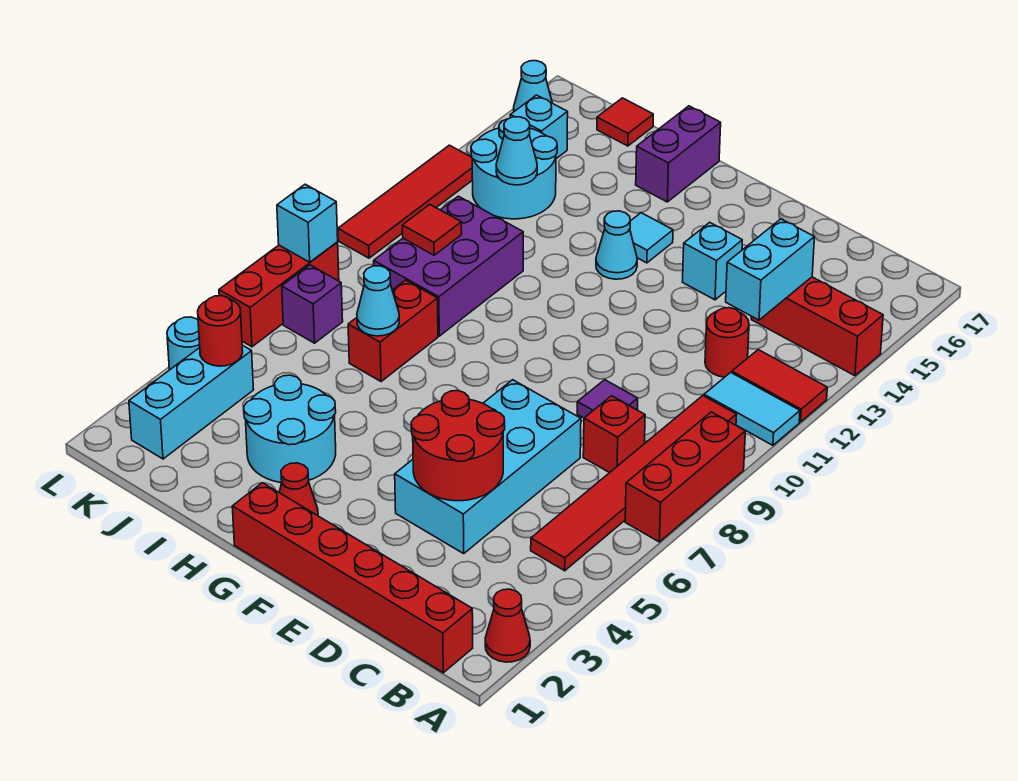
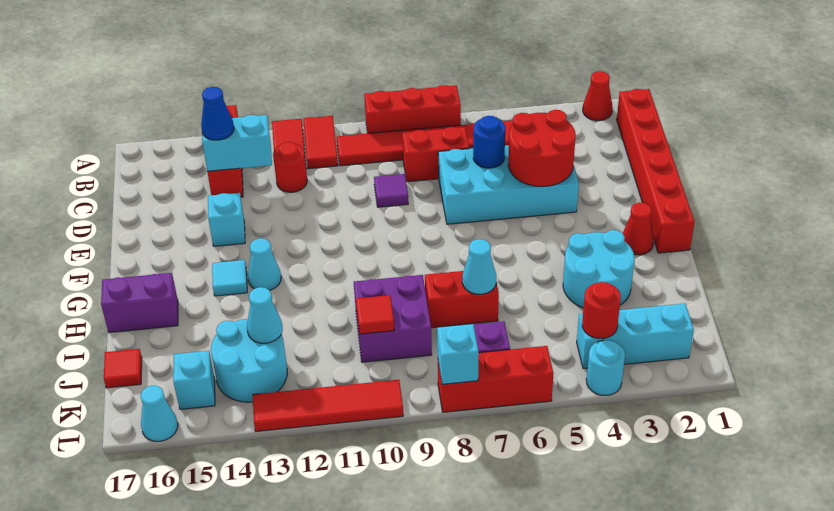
cyan tile A11:B11 level 1 -> red tile A11:B11 level 1
red brick C8 level 1 -> red brick C7:C8 level 1
none -> blue cone C14 level 3
none -> blue round brick D6 level 2
purple brick I9:J11 level 1 -> purple brick I9:J10 level 1

